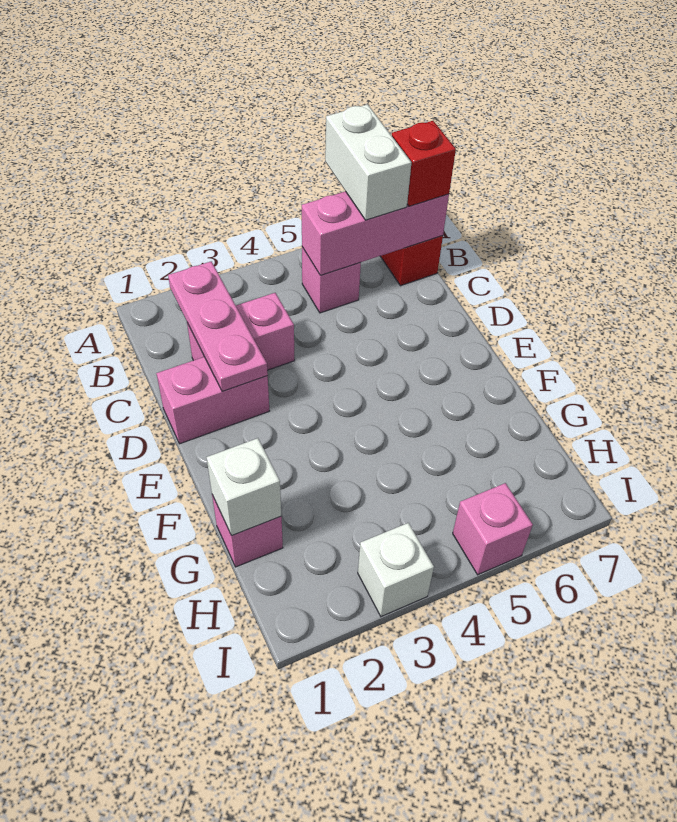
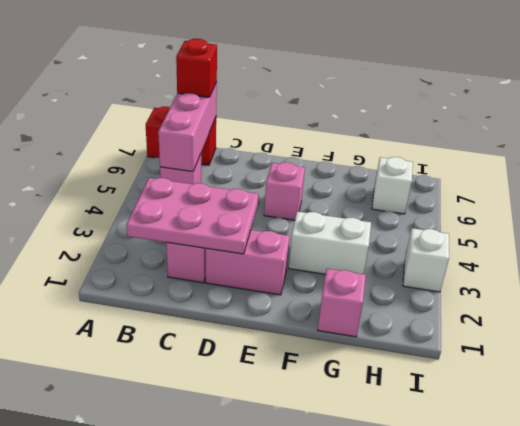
white brick A6:B6 level 3 -> white brick F3:G3 level 1
pink plate B2:D2 level 2 -> pink plate B2:D3 level 2
pink brick D1:D2 level 1 -> pink brick D2:E2 level 1
white brick G1 level 2 -> white brick H6 level 1
pink brick I5 level 1 -> pink brick E5 level 1

